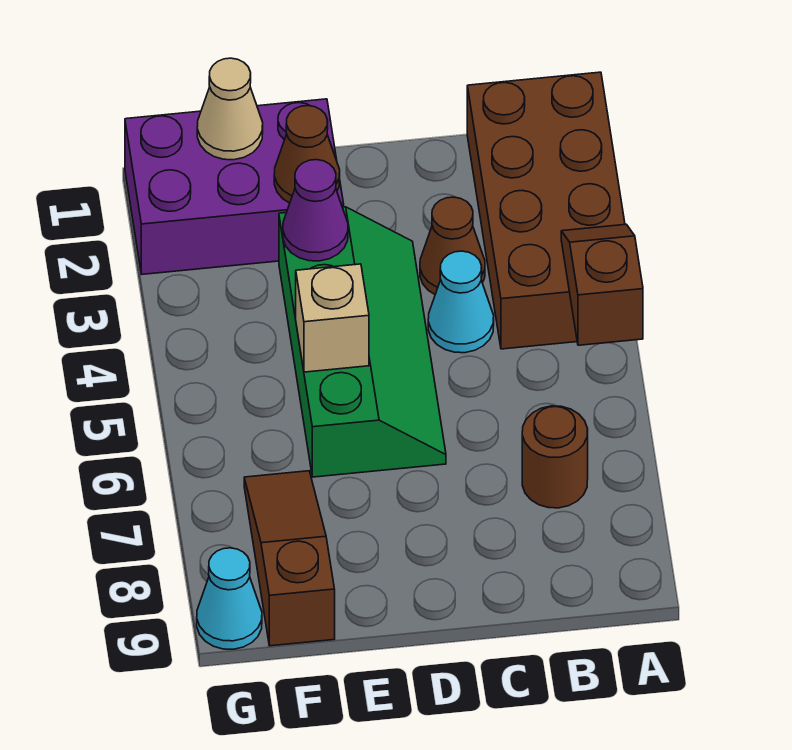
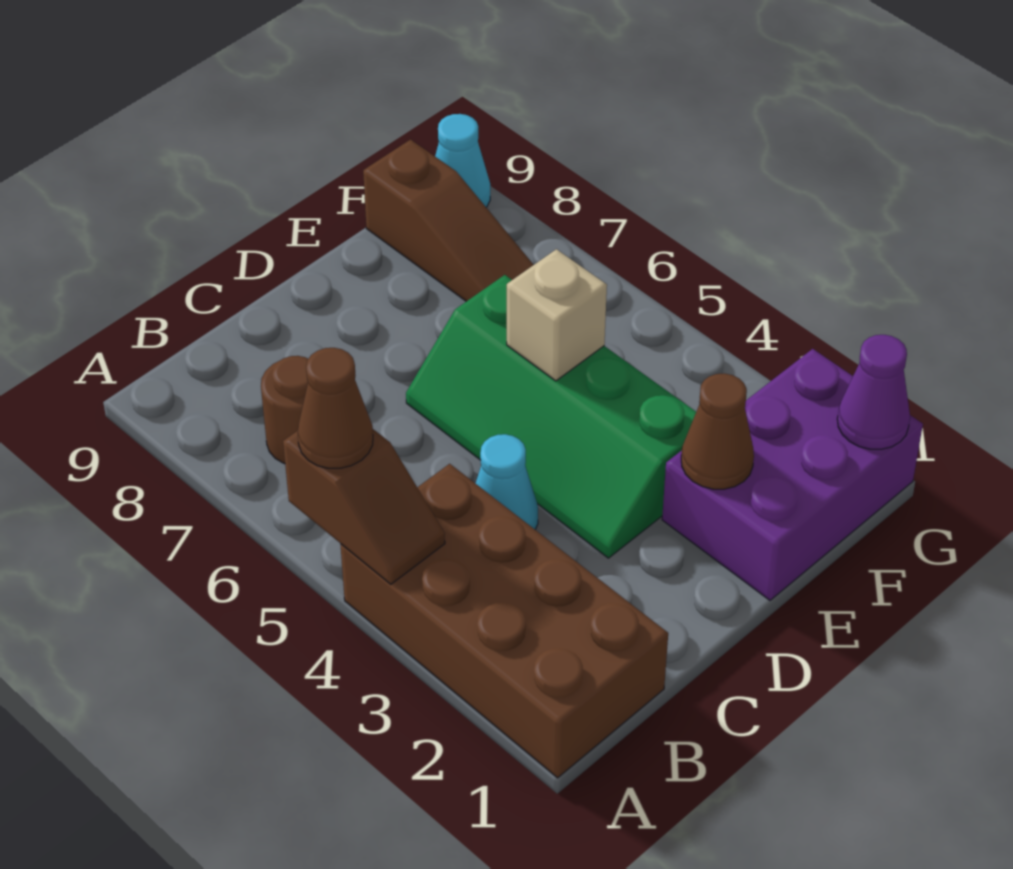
brown cone C3 level 1 -> brown cone A5 level 3
purple cone E3 level 2 -> purple cone G1 level 2
tan cone F1 level 2 -> none

